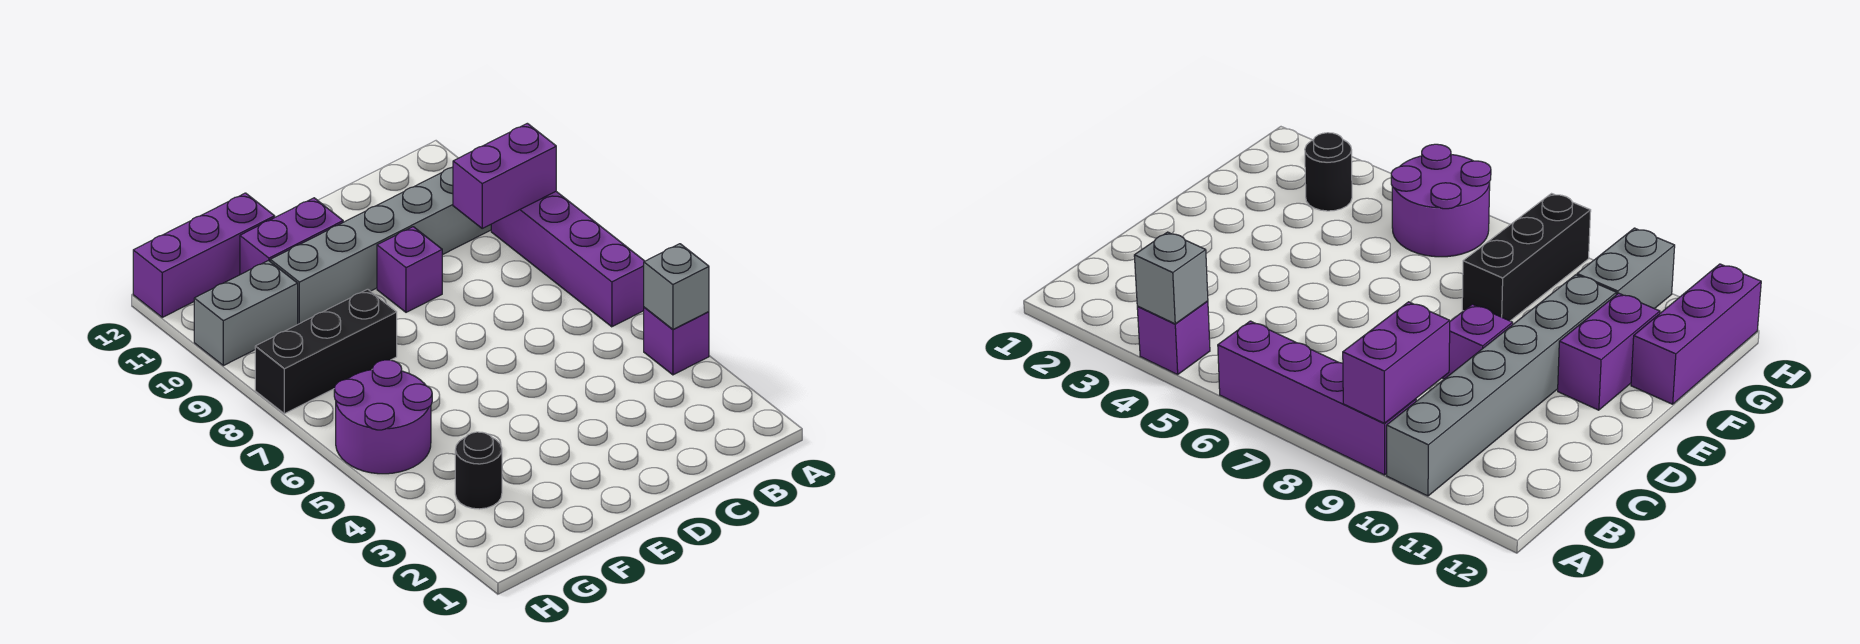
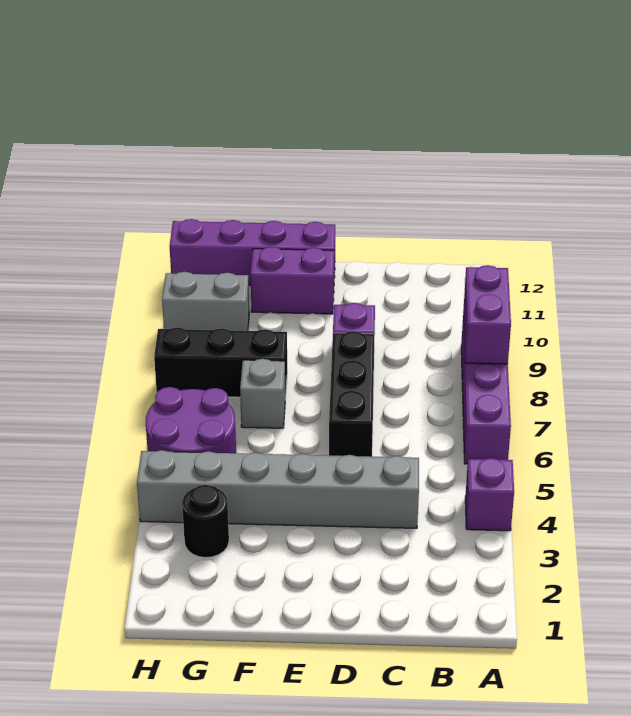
grey brick A4 level 2 -> grey brick F7 level 1
purple brick A9:B9 level 2 -> purple brick A8:A9 level 2
grey brick A10:F10 level 1 -> grey brick C4:H4 level 1
none -> black brick D6:D8 level 1
purple brick F12:H12 level 1 -> purple brick E12:H12 level 1

